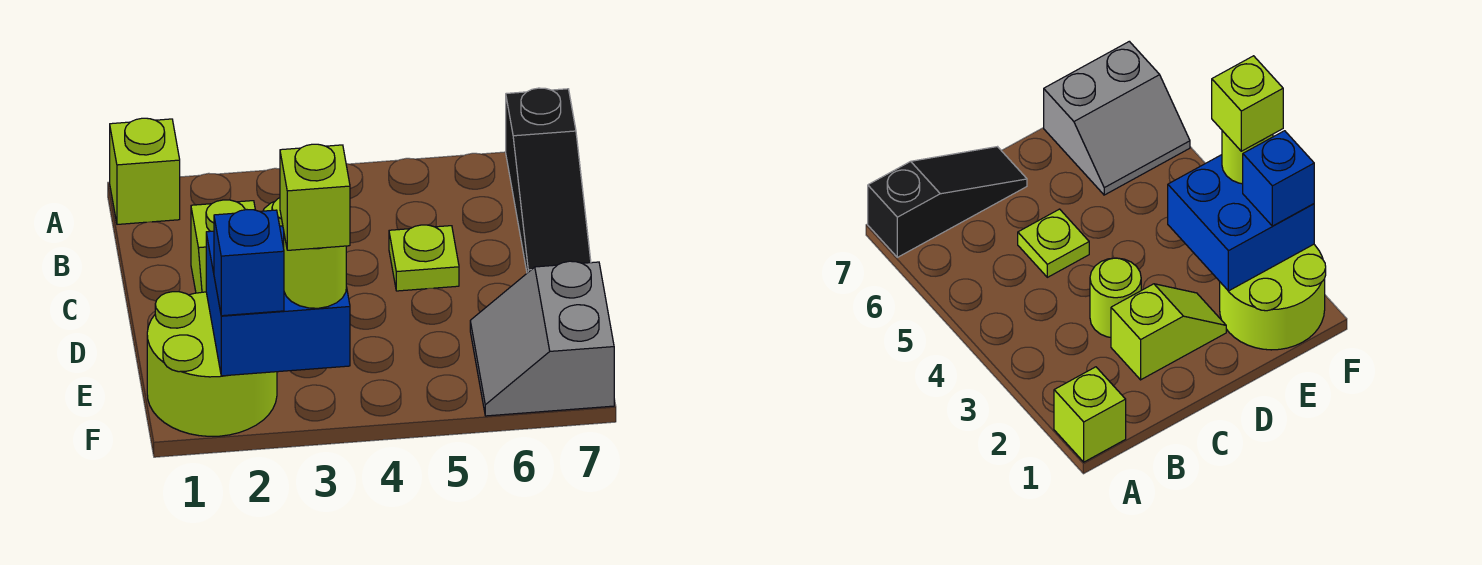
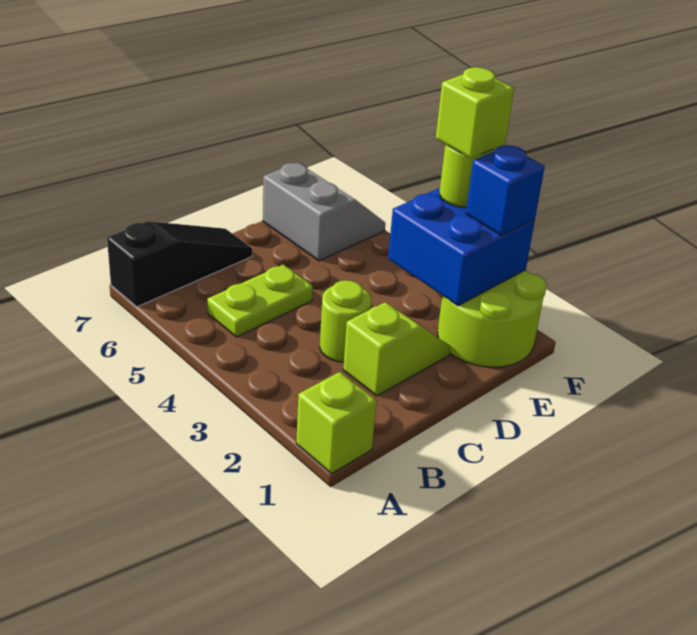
lime plate C5 level 1 -> lime plate B5:C5 level 1
grey slope E6:F7 level 1 top 7 -> grey slope E6:F7 level 1 top E

